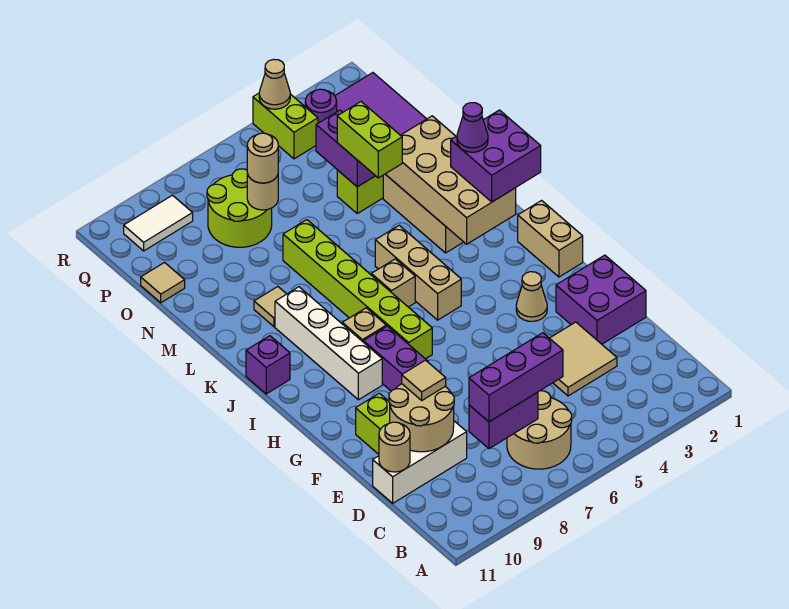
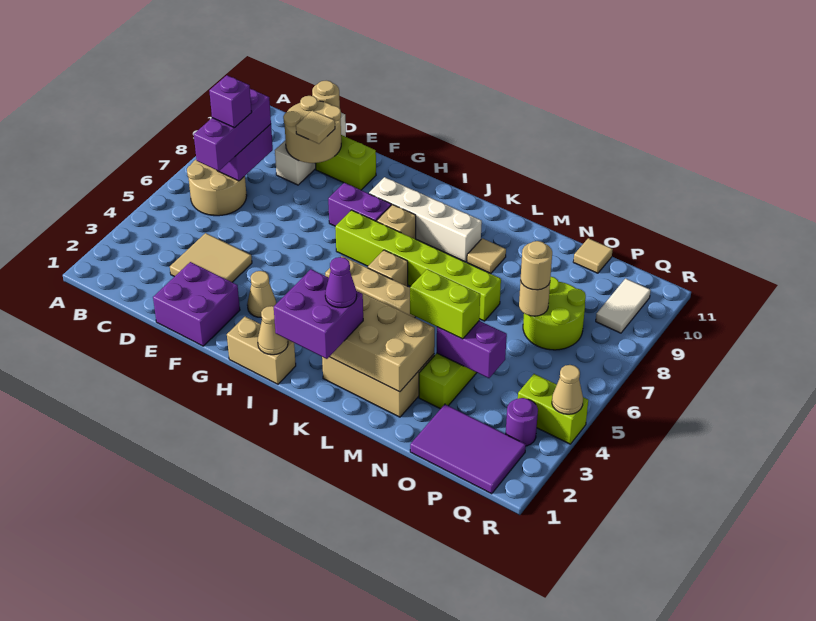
none -> tan cone I1 level 2
purple brick J11 level 1 -> purple brick C7 level 4

